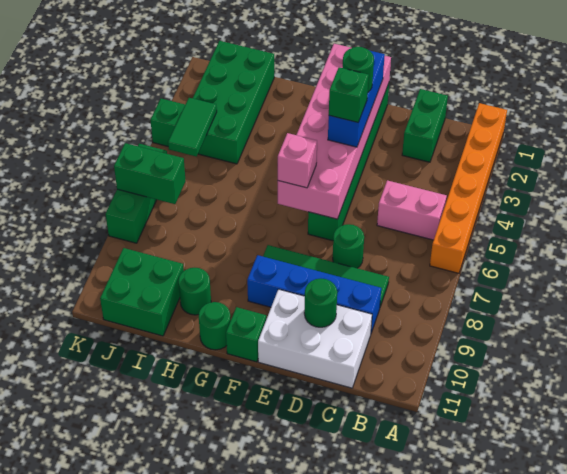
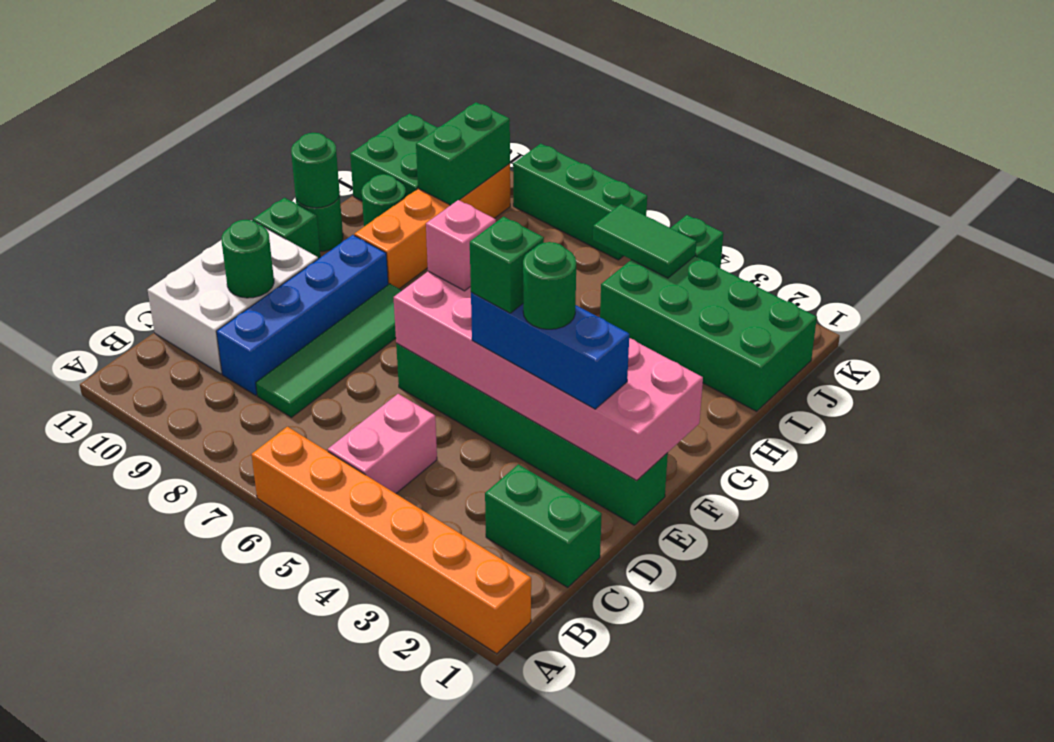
green round brick D7 level 1 -> green round brick G11 level 2
none -> orange brick G9:J9 level 1
green brick J7:K7 level 2 -> green brick I9:J9 level 2

